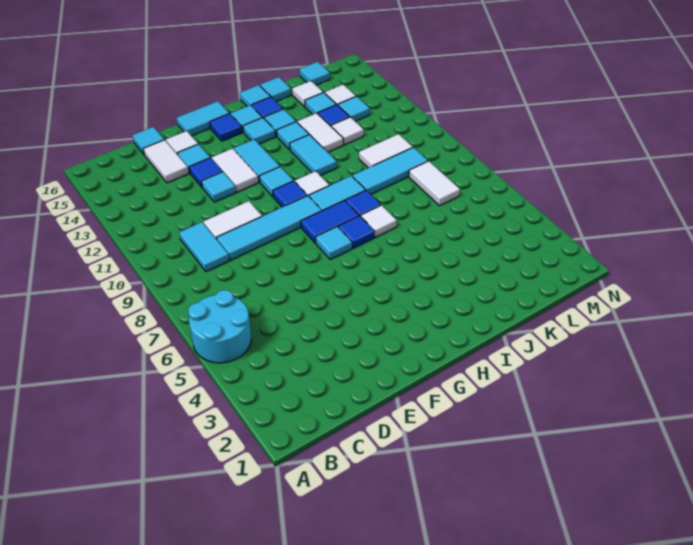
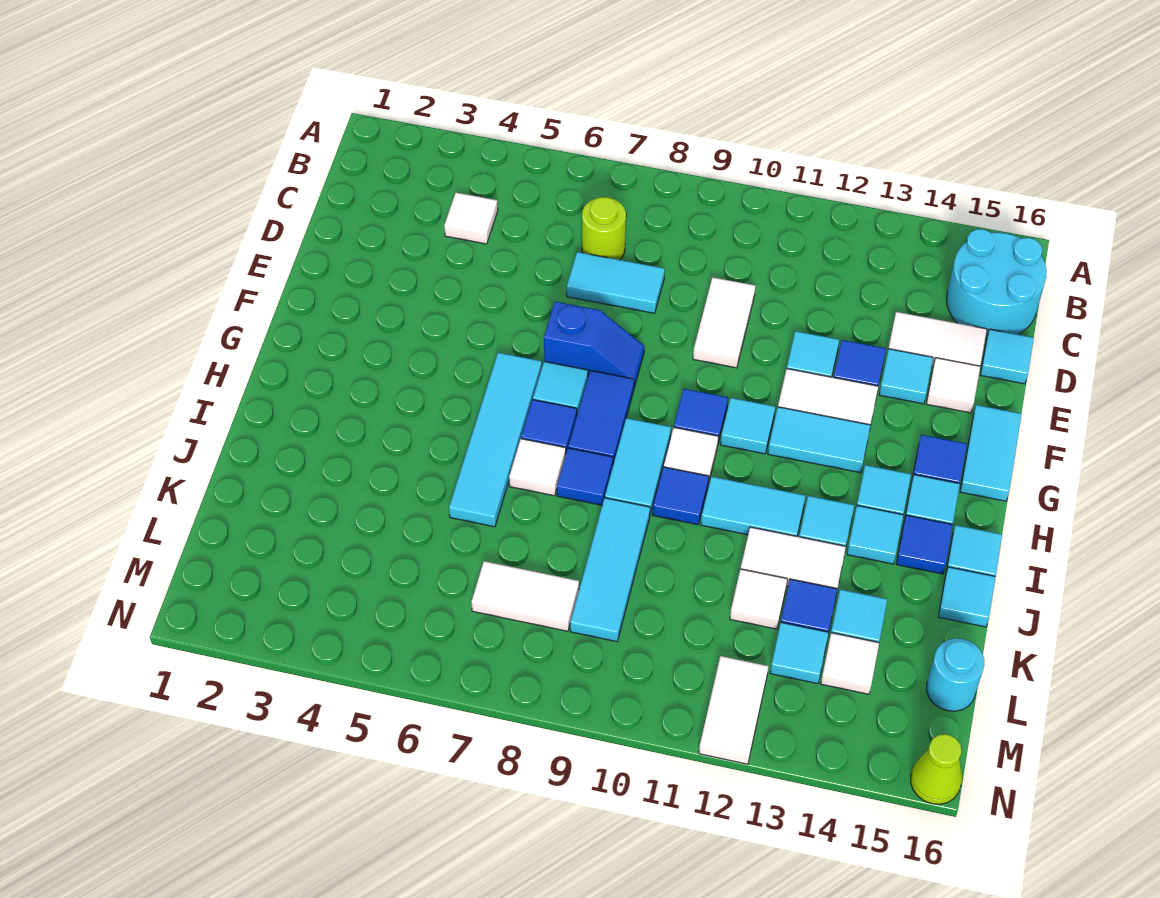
cyan round brick A5:B6 level 1 -> cyan round brick B15:C16 level 1
none -> lime round brick C7 level 1
cyan tile C9:C10 level 1 -> cyan tile D7:D8 level 1
cyan tile D9:G9 level 1 -> cyan tile G6:J6 level 1
none -> blue slope F7:F8 level 1 top 7
none -> blue tile I10 level 1
white tile K10:L10 level 1 -> white tile M12:N12 level 1
white tile K15 level 1 -> white tile C4 level 1
cyan tile L16 level 1 -> cyan round brick L16 level 1
none -> lime cone N16 level 1

